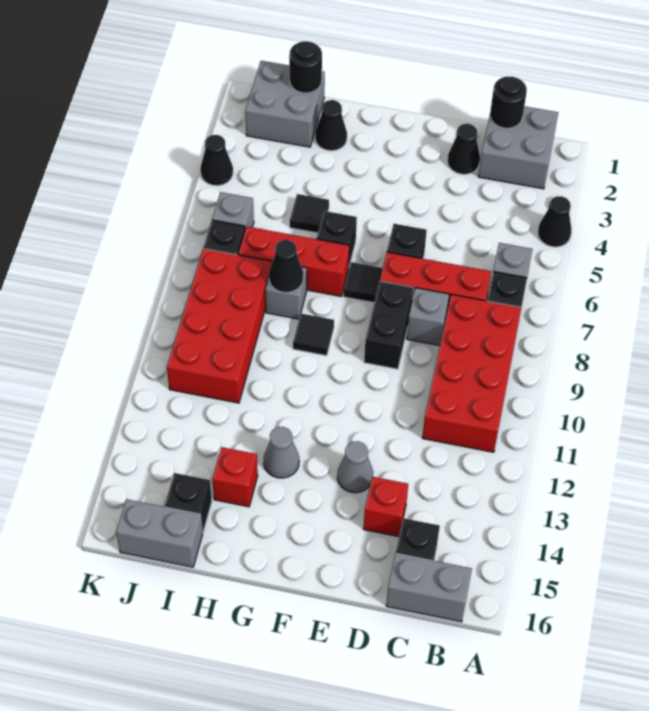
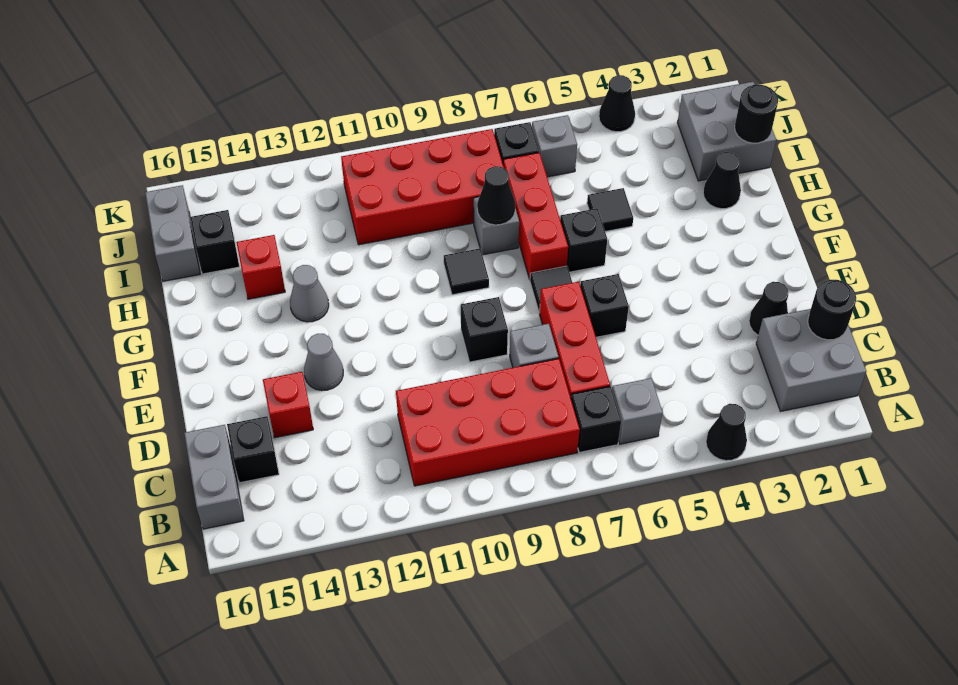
black brick E8:E9 level 1 -> black brick E9 level 1

